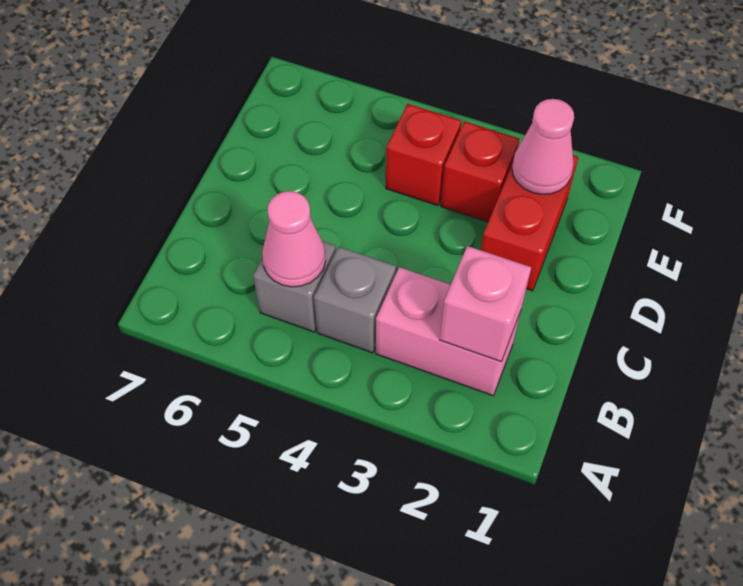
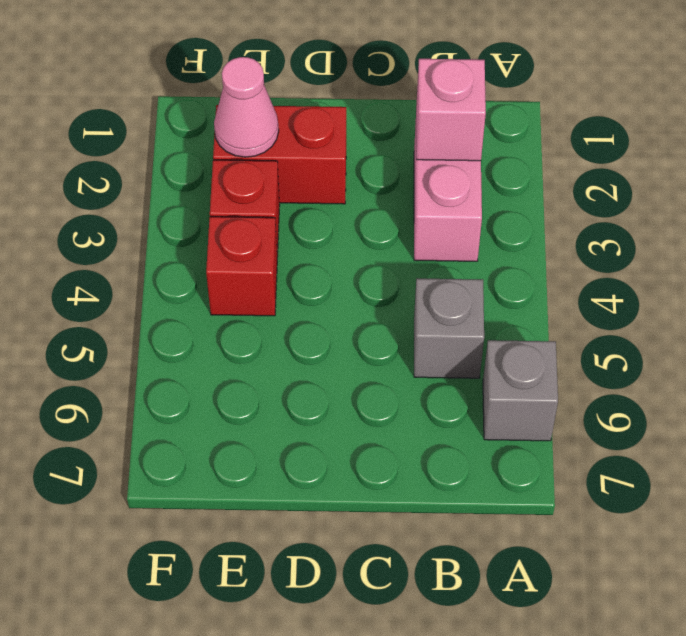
grey brick B4 level 1 -> grey brick A6 level 1
pink cone B5 level 2 -> none

